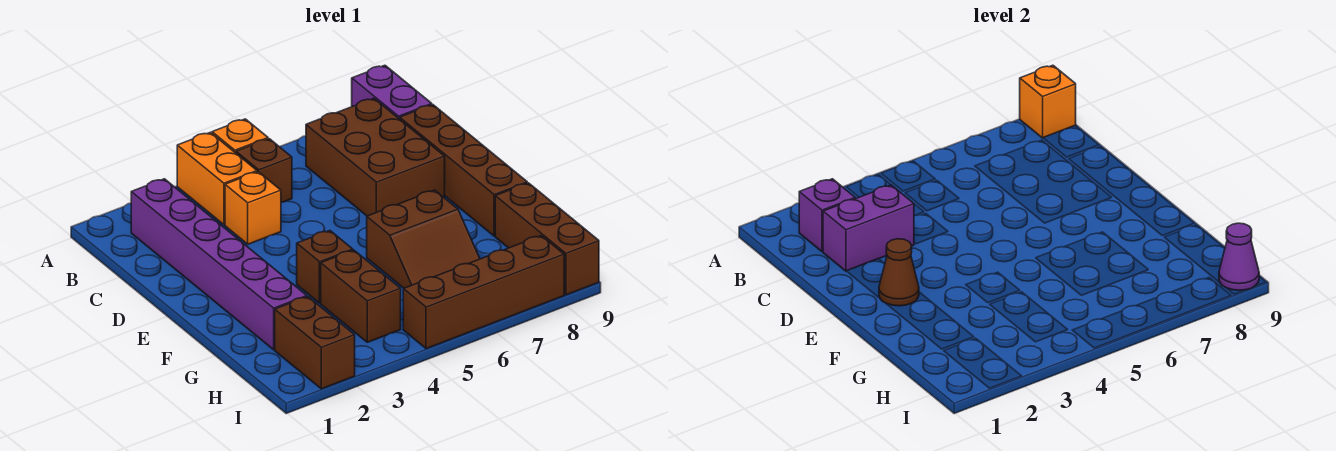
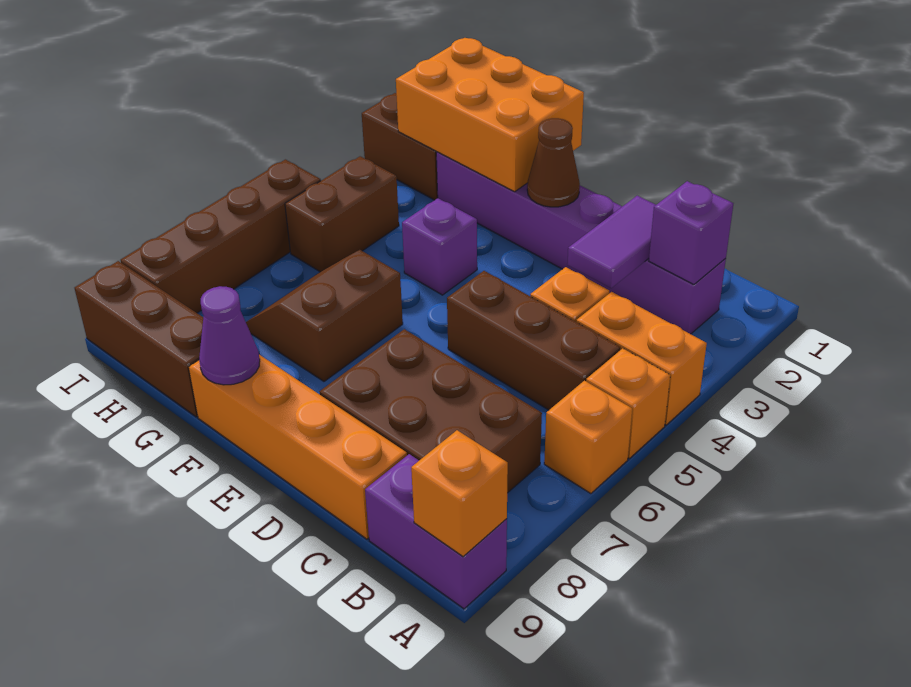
none -> orange brick A6 level 1
brown brick B5 level 1 -> brown brick B5:D5 level 1
purple brick C2:C3 level 2 -> purple tile C2:C3 level 2
brown brick C9:F9 level 1 -> orange brick C9:F9 level 1
none -> orange brick F1:H2 level 2
brown brick F4 level 1 -> purple brick F4 level 1
brown brick G4:H4 level 1 -> brown brick H4:H5 level 1
purple cone I9 level 2 -> purple cone F9 level 2

